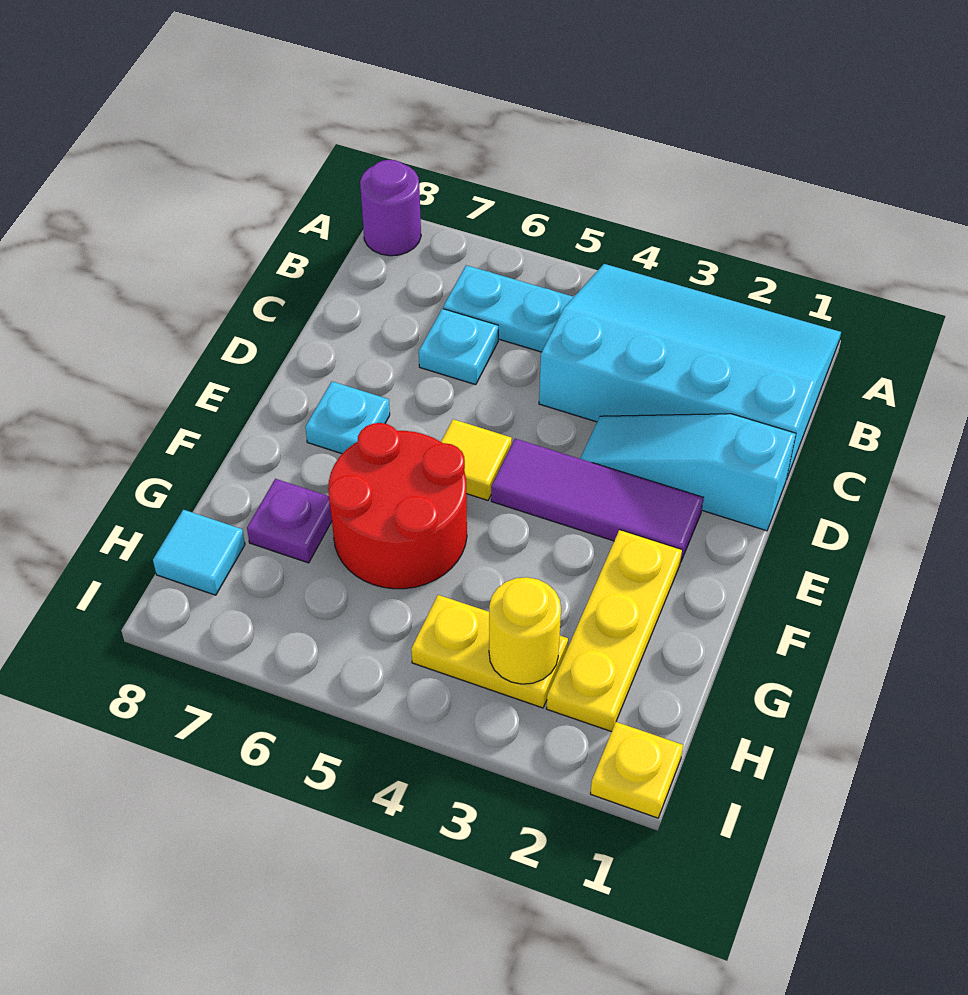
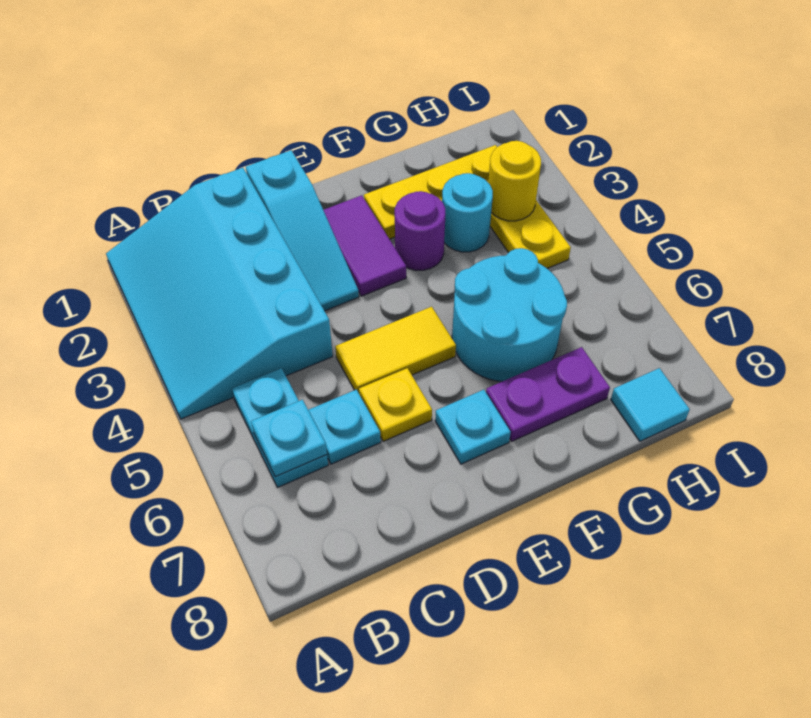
purple round brick A8 level 1 -> purple round brick F3 level 1
none -> cyan plate B6 level 2
purple tile E2:E4 level 1 -> purple tile E2:E3 level 1
yellow tile E5 level 1 -> yellow tile D5:E5 level 1
red round brick F5:G6 level 1 -> cyan round brick F5:G6 level 1
none -> cyan round brick G3 level 1
purple plate G7 level 1 -> purple plate F7:G7 level 1
yellow plate I1 level 1 -> yellow plate D6 level 1

